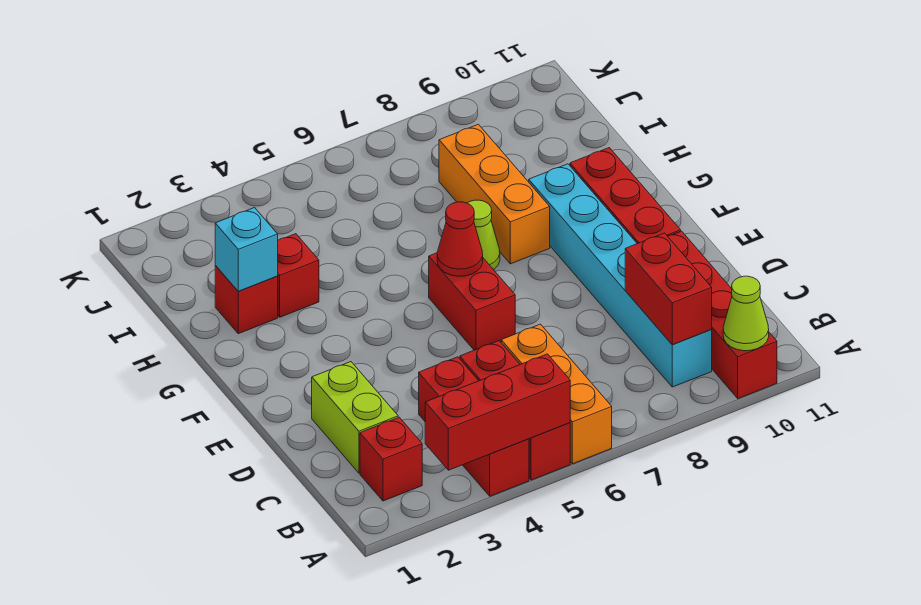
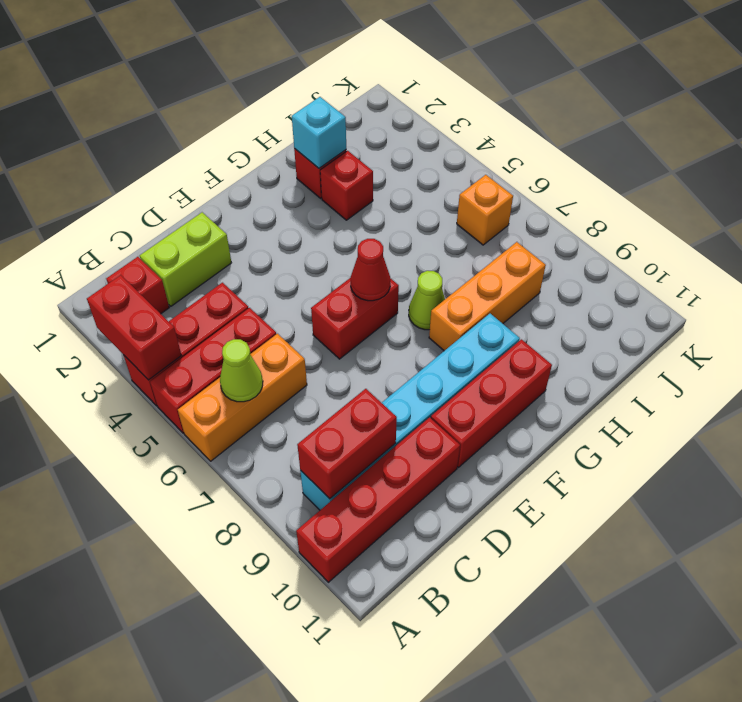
red brick A3:A5 level 2 -> red brick A3:A4 level 2
lime cone A10 level 2 -> lime cone B6 level 2
none -> orange brick J6 level 1

